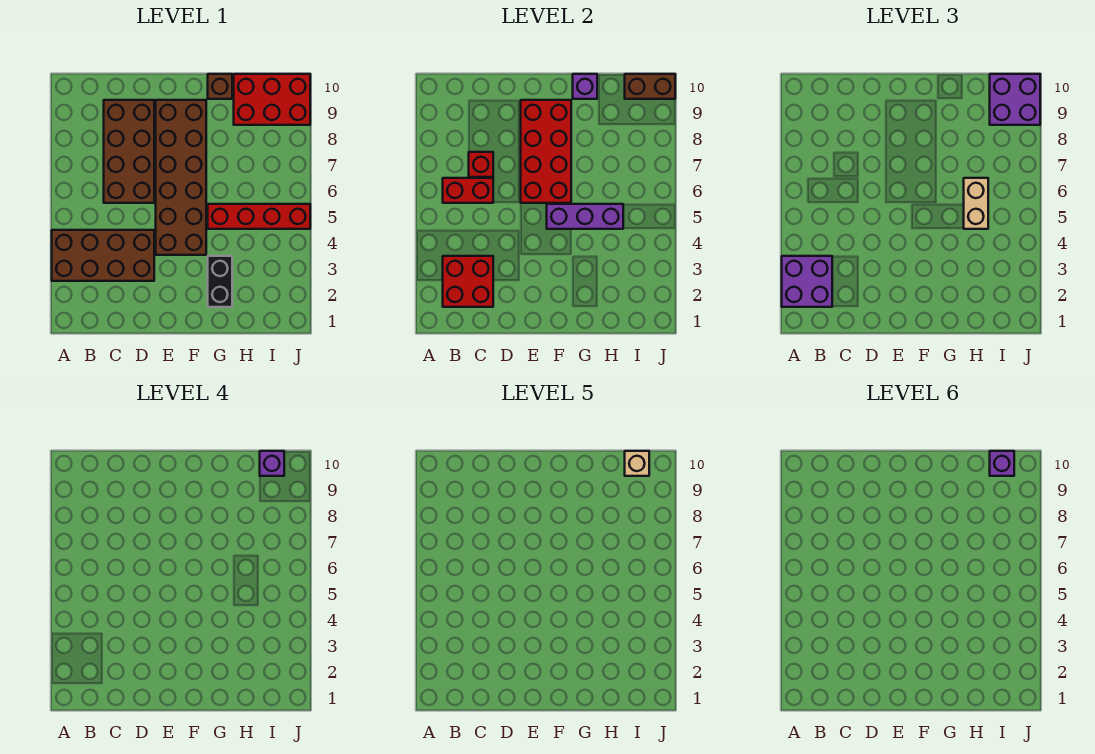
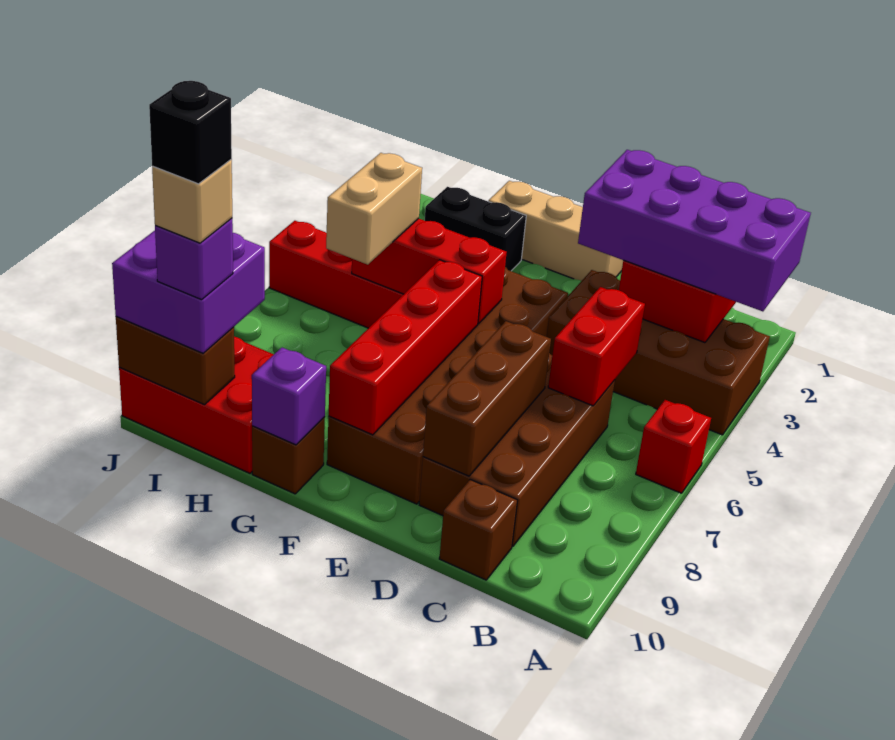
purple brick A2:B3 level 3 -> purple brick A2:D3 level 3
red brick B6:C6 level 2 -> red brick C5:C6 level 2
red brick C7 level 2 -> red brick A6 level 1
none -> brown brick C10 level 1
none -> brown brick D7:D9 level 2
none -> tan brick E1:G1 level 1
red brick E6:F9 level 2 -> red brick F6:F9 level 2
purple brick F5:H5 level 2 -> red brick F5:H5 level 2
black brick G2:G3 level 1 -> black brick G2:H2 level 1
purple brick I10 level 6 -> black brick I10 level 6

